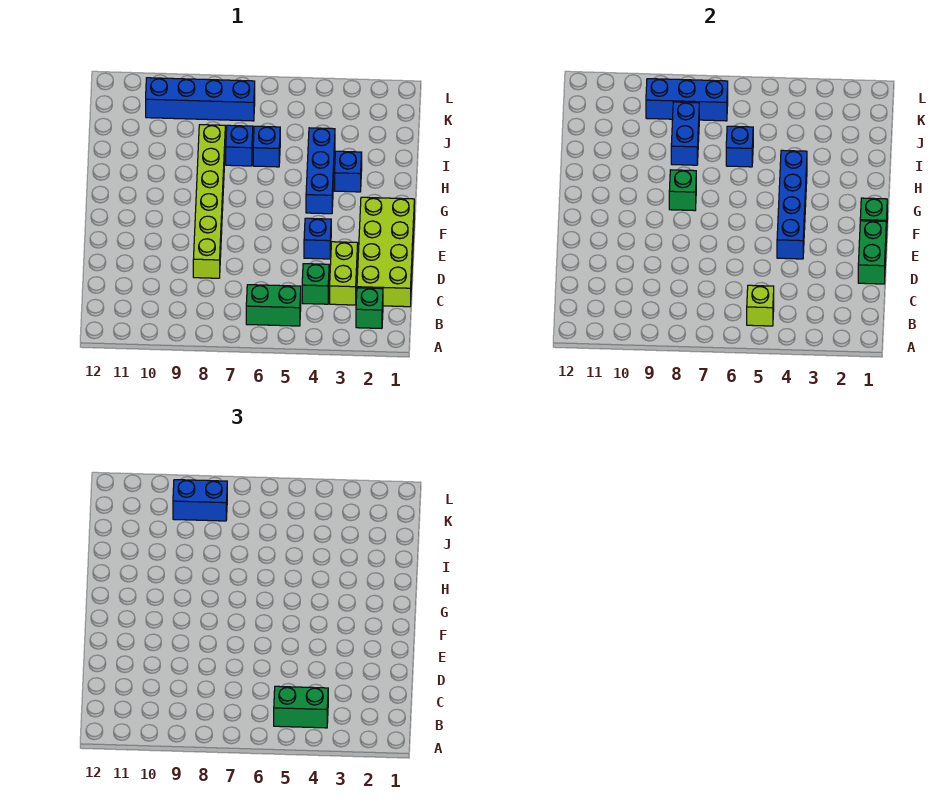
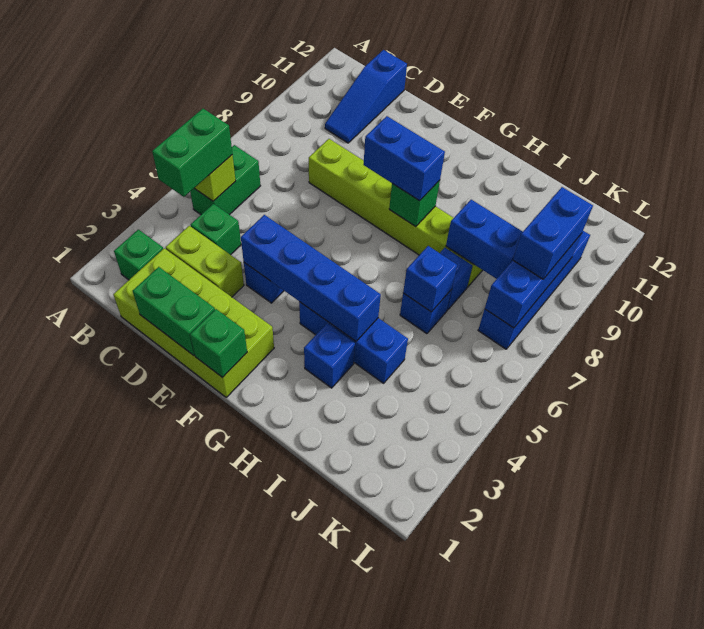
none -> blue slope C10:C12 level 1 top 12
none -> blue brick F8:G8 level 3

